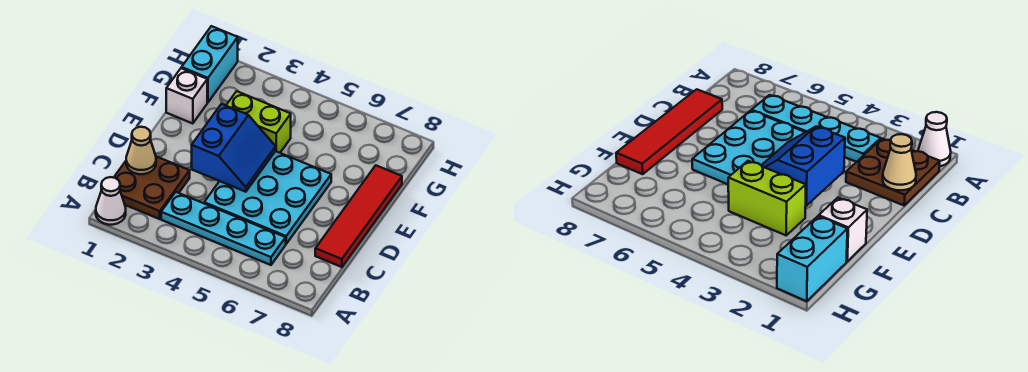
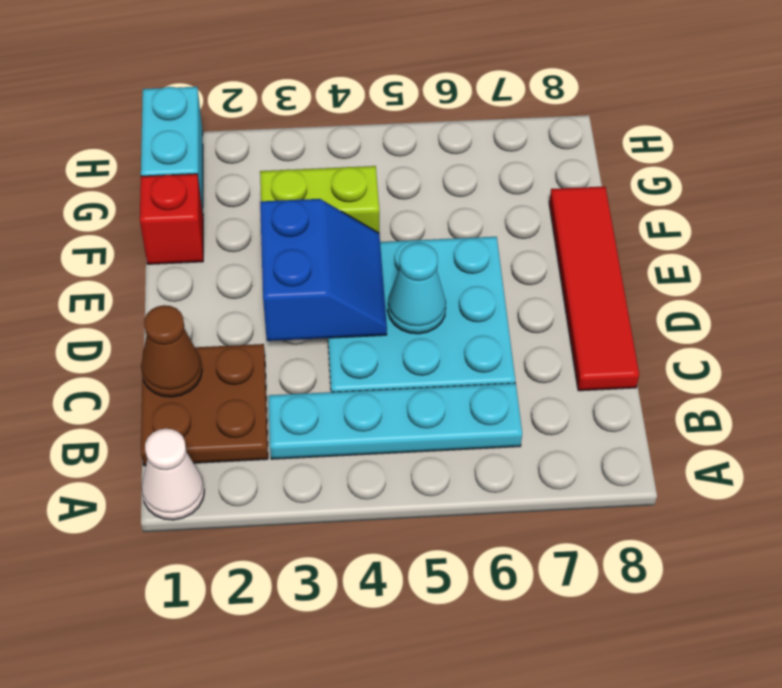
tan cone C1 level 2 -> brown cone C1 level 2
none -> cyan cone D5 level 2
white brick F1 level 1 -> red brick F1 level 1

